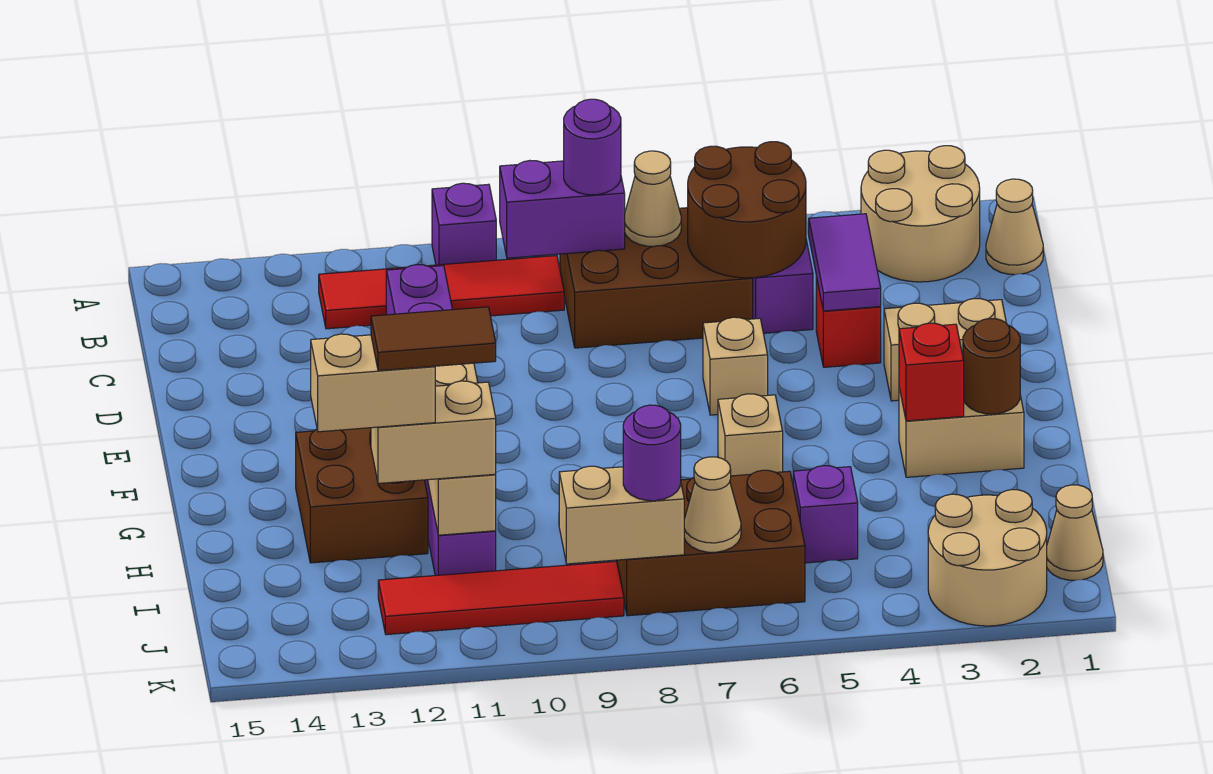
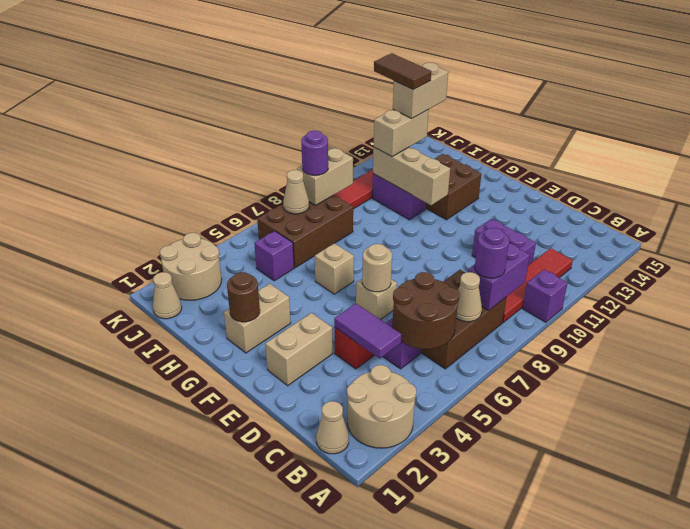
none -> tan round brick E6 level 2
red brick G3 level 2 -> none
brown tile I11:I12 level 5 -> brown tile I12:J12 level 5

